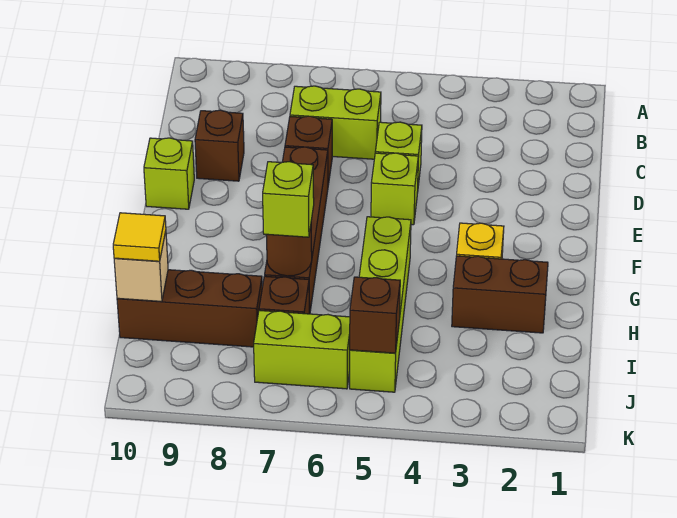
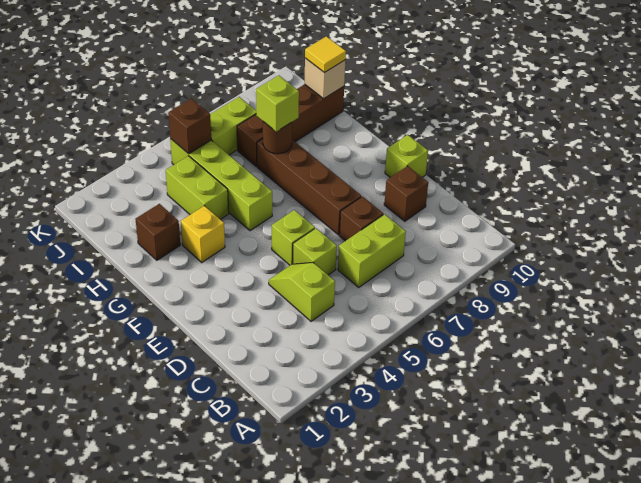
none -> lime slope C4:D4 level 1 top C
brown brick H2:H3 level 1 -> brown brick H2 level 1
none -> lime brick H4:I4 level 1

